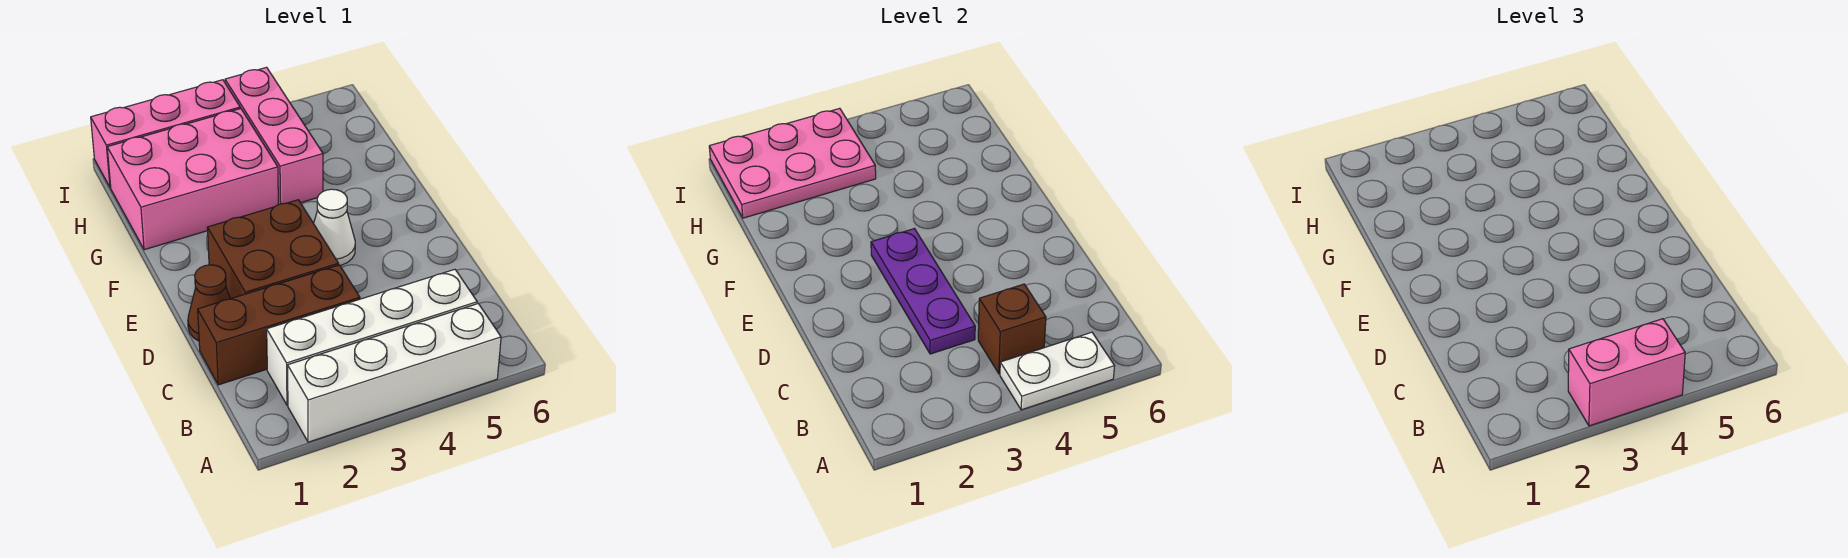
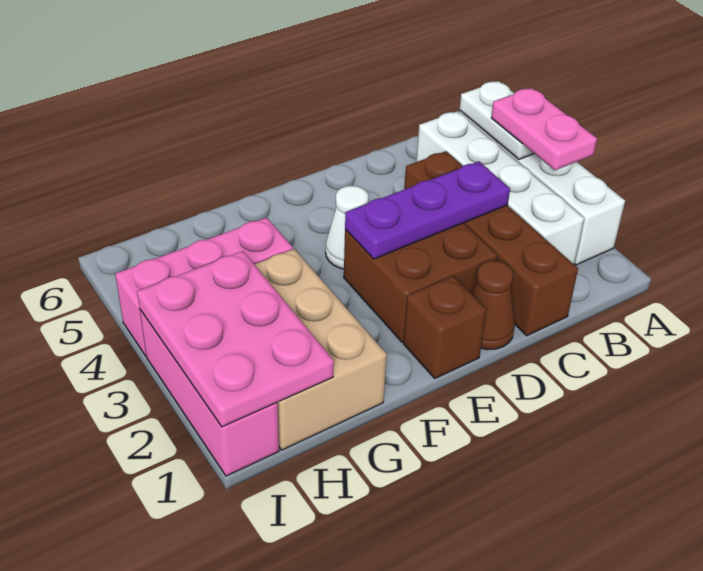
pink brick A3:A4 level 3 -> pink plate A3:A4 level 3
brown brick B4 level 2 -> brown brick E1 level 1
brown brick C1:C3 level 1 -> brown brick C1:C4 level 1
pink brick G1:H3 level 1 -> tan brick G1:H3 level 1

